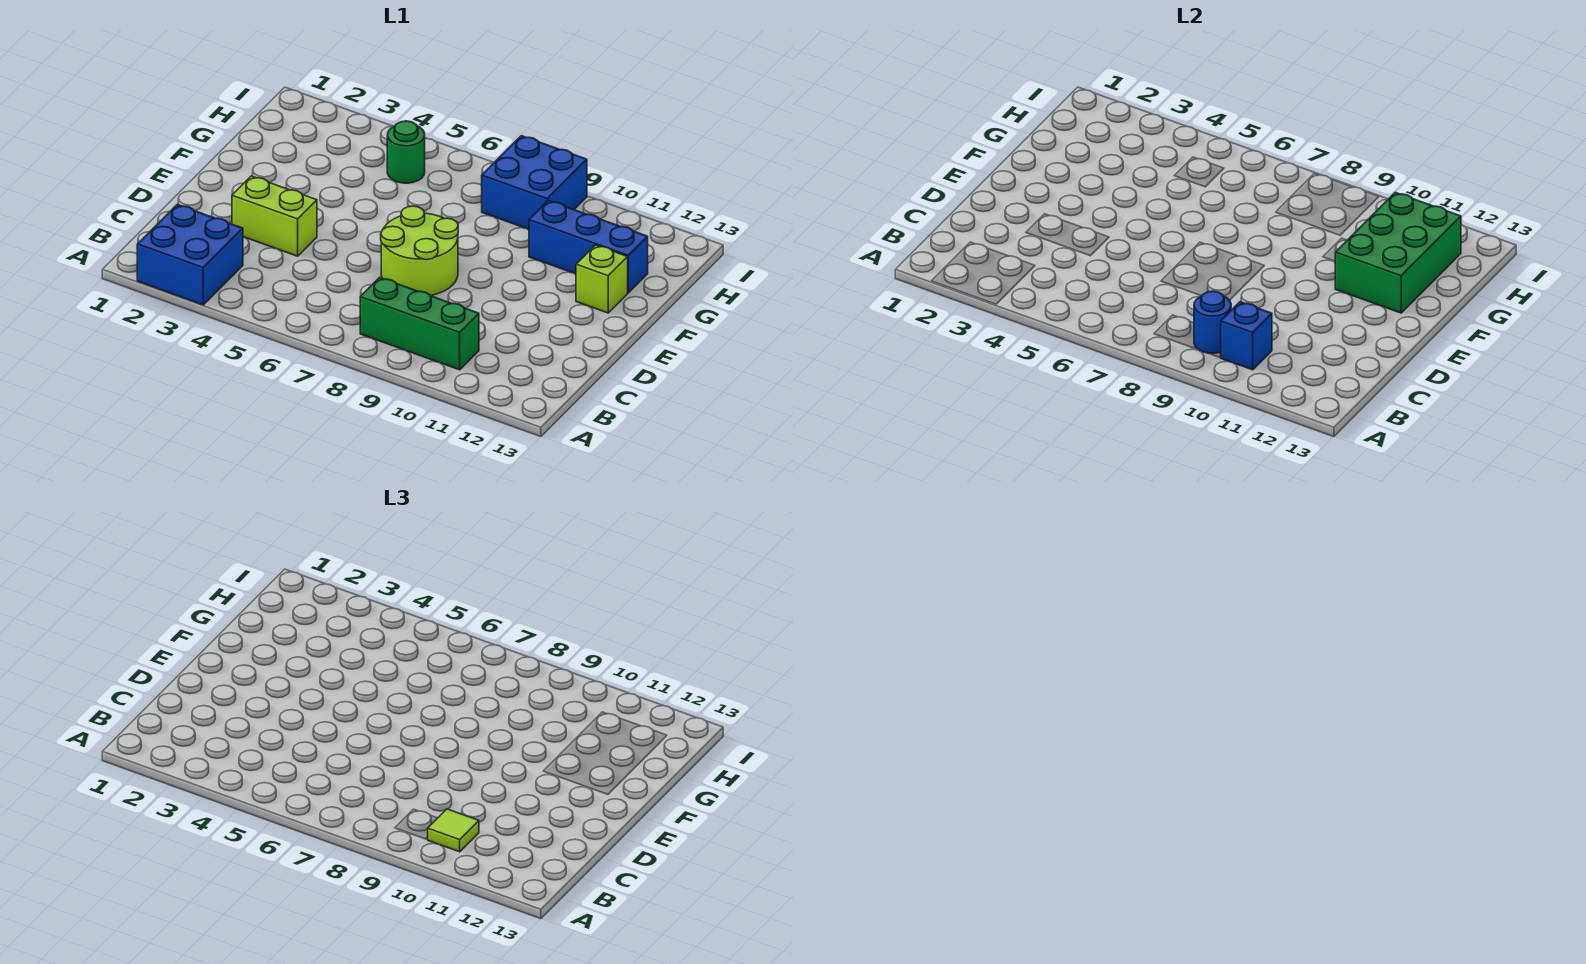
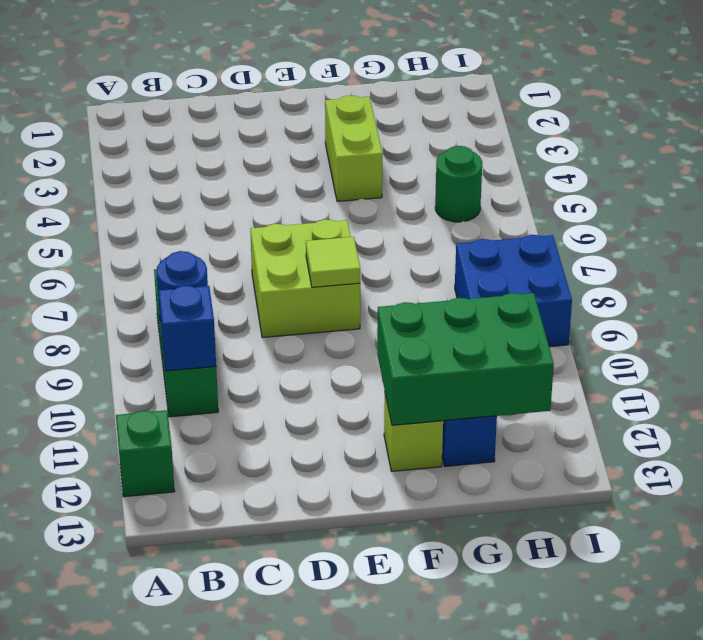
blue brick A2:B3 level 1 -> none
none -> green brick A12 level 1
lime tile B10 level 3 -> lime tile E8 level 2
lime brick D3:D4 level 1 -> lime brick F3:F4 level 1
lime round brick D7:E8 level 1 -> lime brick D7:E8 level 1

